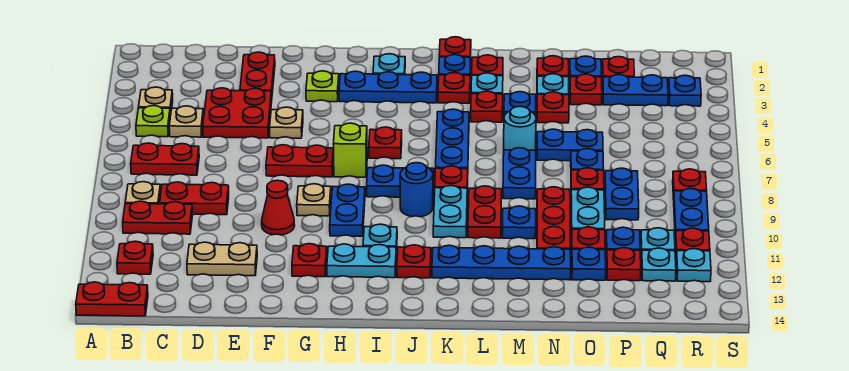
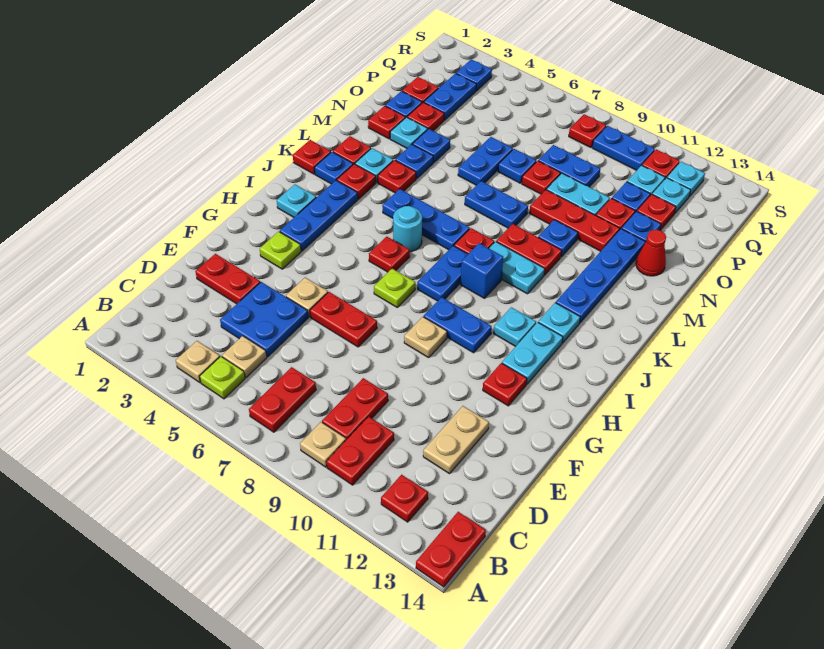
red plate D4:E5 level 1 -> blue plate D4:E5 level 1
red plate F7:G7 level 1 -> red plate F6:F7 level 1
red cone F10 level 1 -> red cone N13 level 1
lime brick H7 level 1 -> lime plate H7 level 1
blue round brick J9 level 1 -> blue brick J9 level 1
red plate J12 level 1 -> cyan plate J12 level 1
cyan round brick M6 level 1 -> cyan round brick J6 level 1
red plate N4 level 1 -> blue plate N4 level 1

